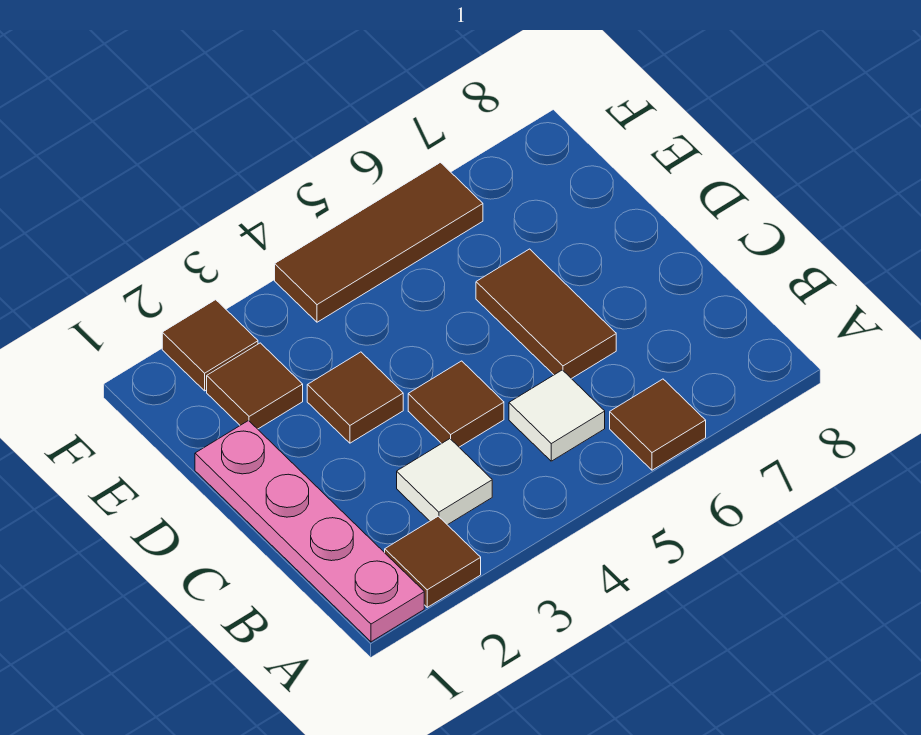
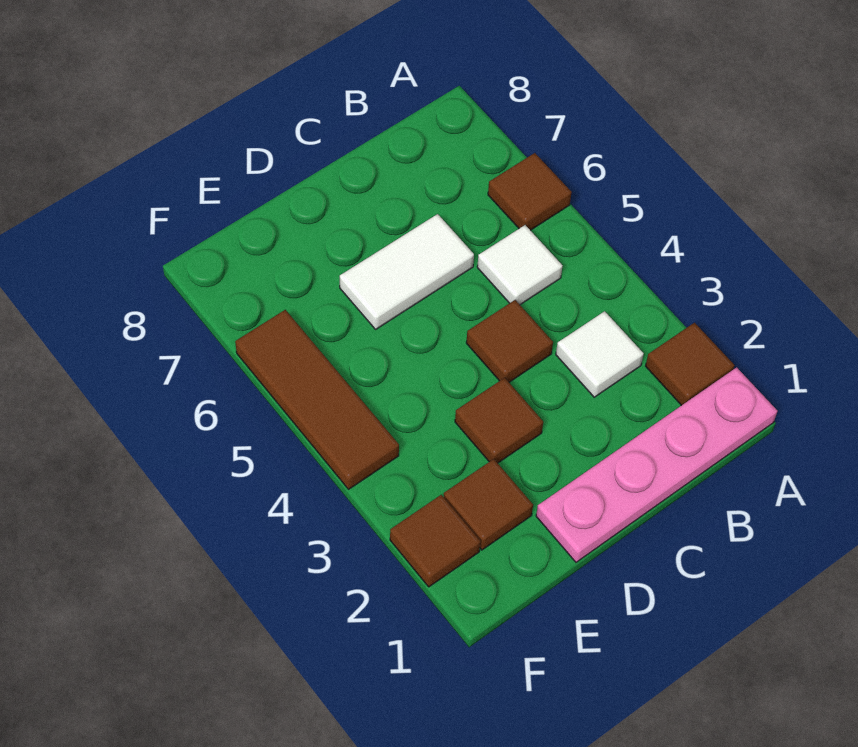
brown tile C6:D6 level 1 -> white tile C6:D6 level 1

